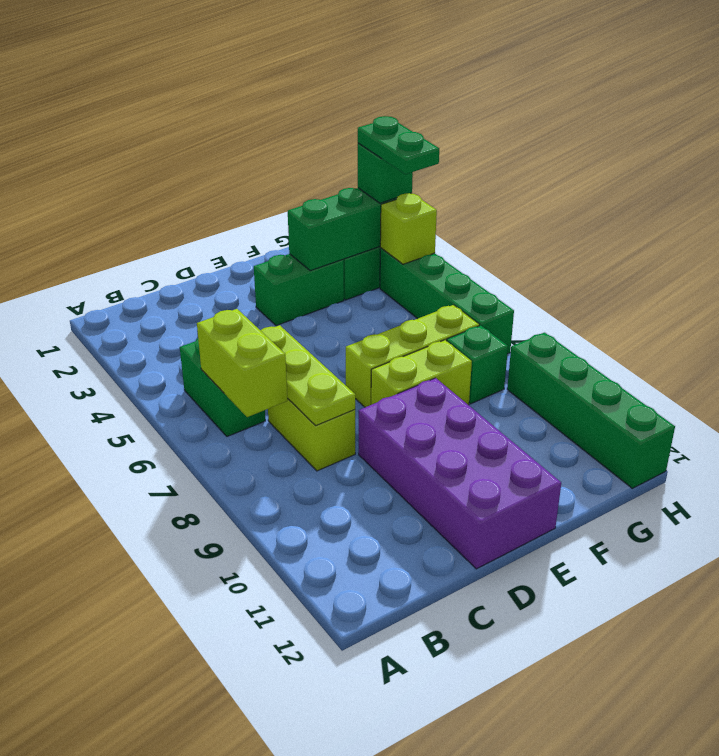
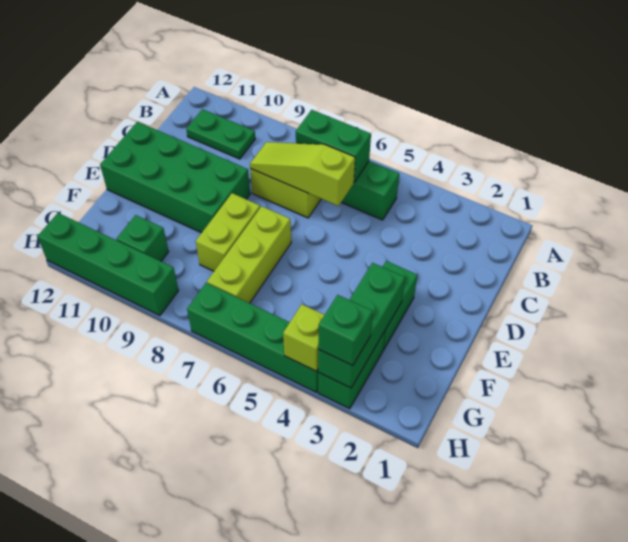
lime brick B6:B7 level 2 -> green brick B6:B7 level 2
lime plate C6:C8 level 2 -> lime slope C6:C8 level 2 top 6
purple brick D9:E12 level 1 -> green brick D9:E12 level 1
green brick G8 level 1 -> green brick G10 level 1
green plate H3:H4 level 4 -> green plate B10:B11 level 1

